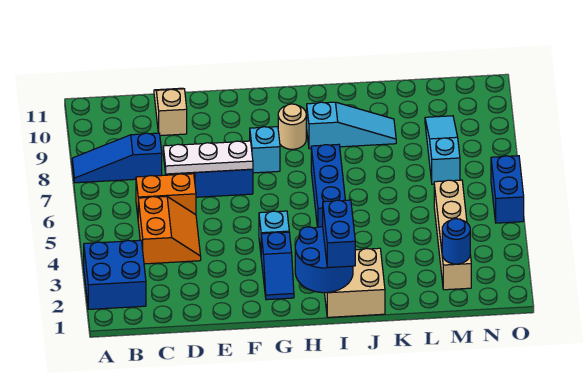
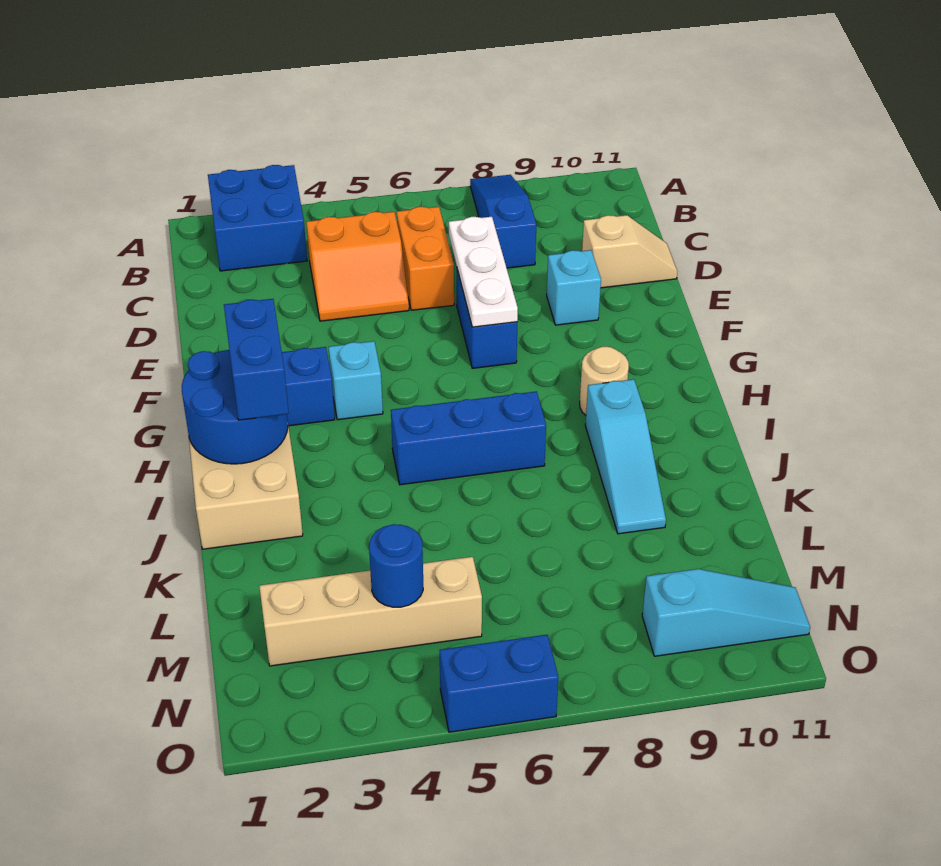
cyan brick G8 level 1 -> cyan brick E9 level 1
blue brick I1:I2 level 3 -> blue brick H2:I2 level 3
blue round brick M2 level 2 -> blue round brick M4 level 2
cyan slope M7:M9 level 1 top 7 -> cyan slope N9:N11 level 1 top 9

